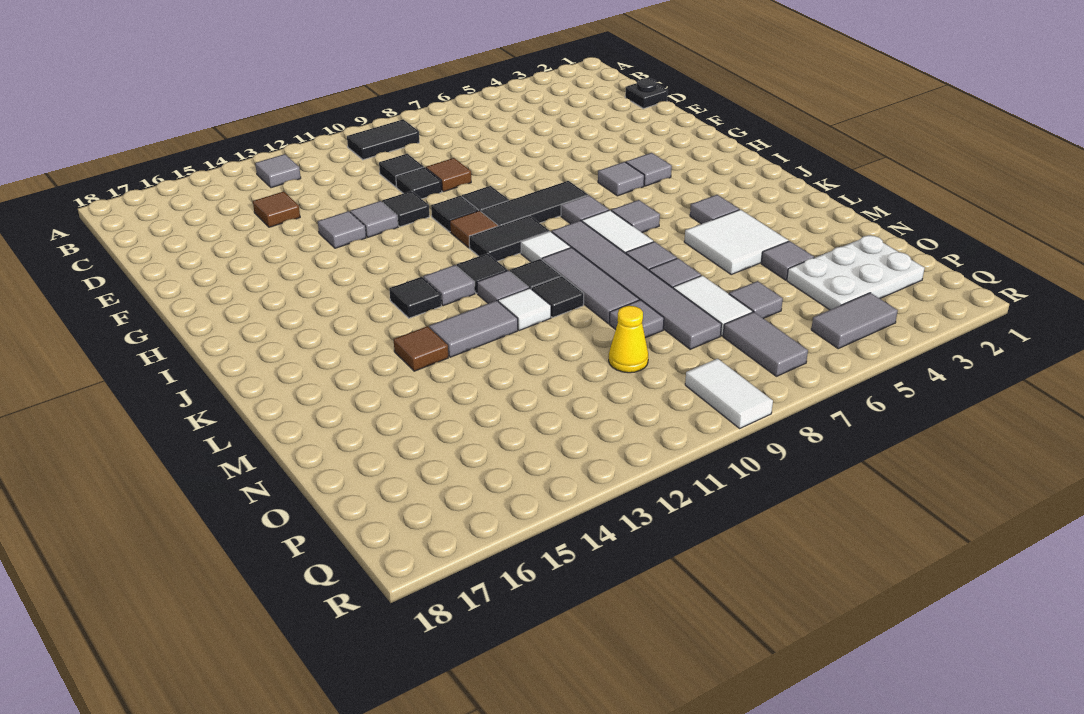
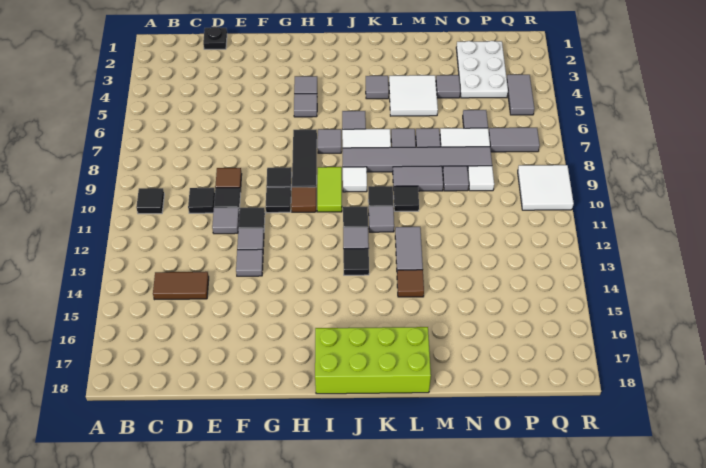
black tile B9:B10 level 1 -> black tile B10 level 1
grey tile B13 level 1 -> grey tile E11 level 1
brown tile D14 level 1 -> brown tile C14:D14 level 1
black tile I9:I10 level 1 -> lime tile I9:I10 level 1
none -> lime brick I17:L18 level 1
grey tile K9:M9 level 1 -> grey tile L9:M9 level 1
white tile L11 level 1 -> white tile O9 level 1
yellow cone O10 level 1 -> none
white tile Q9:R9 level 1 -> white tile Q9:R10 level 1

